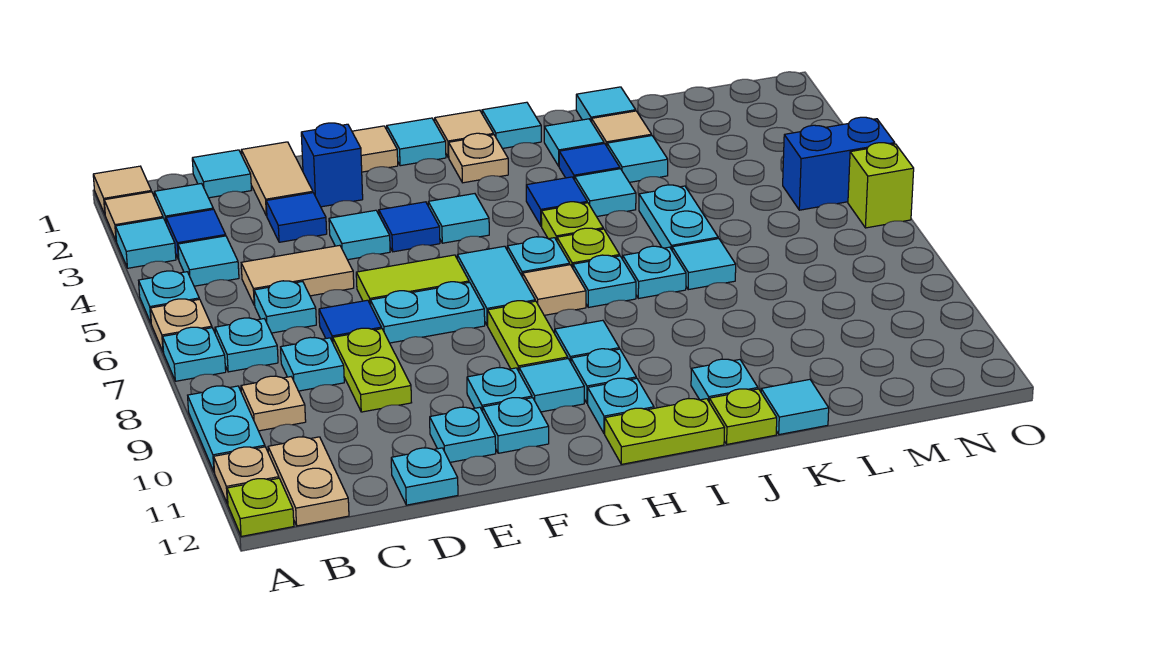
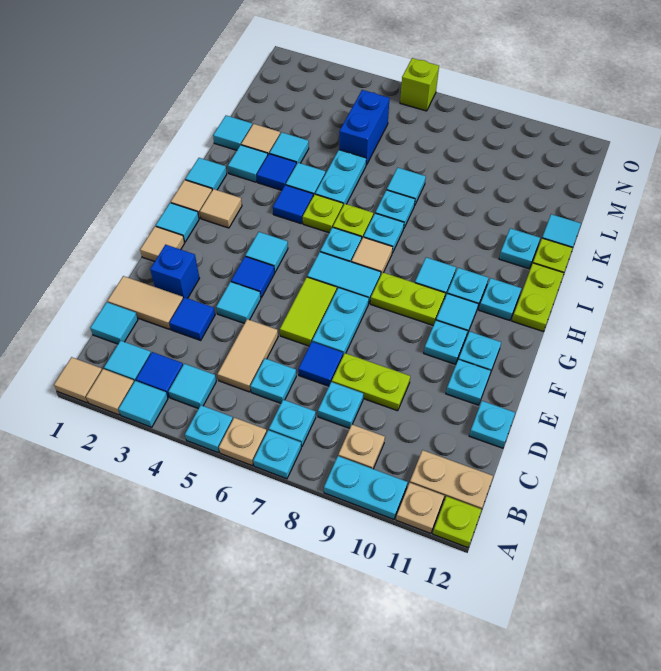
tan plate H2 level 1 -> tan tile H2 level 1
cyan plate K5:K6 level 1 -> cyan plate J5:K5 level 1
blue brick N5:O5 level 1 -> blue brick L5:M5 level 1

